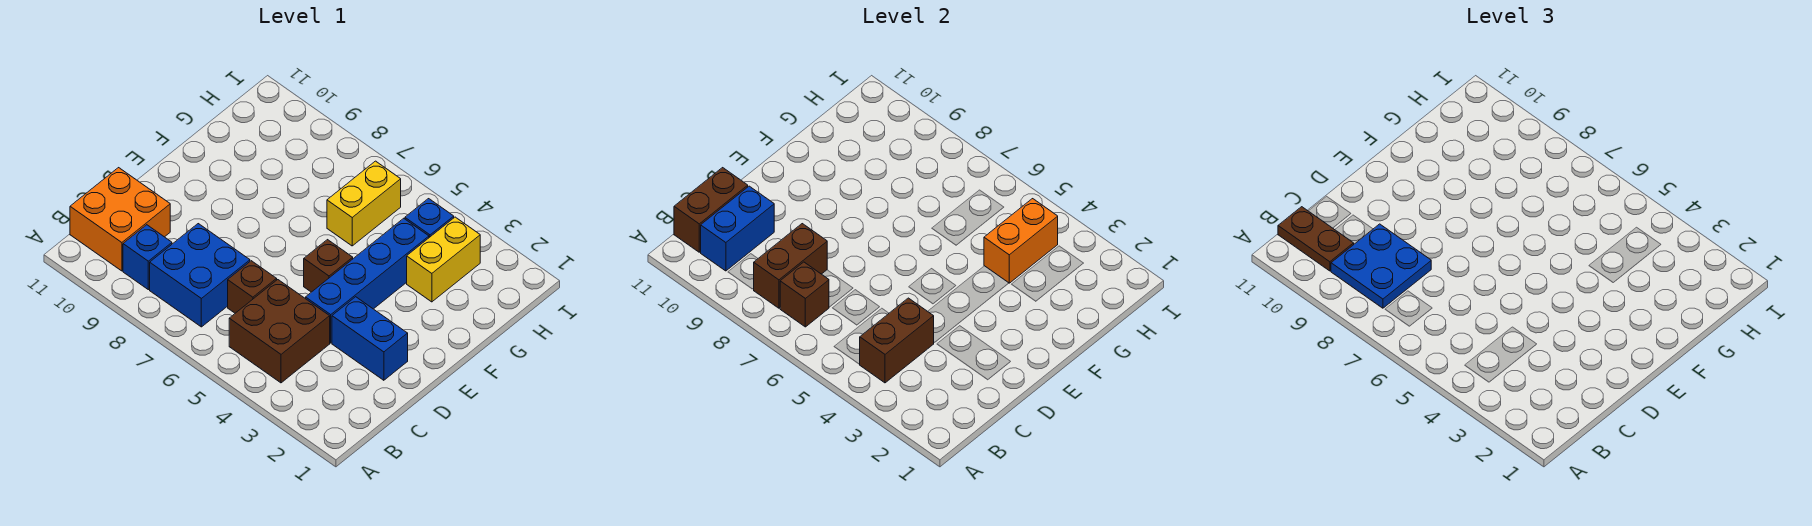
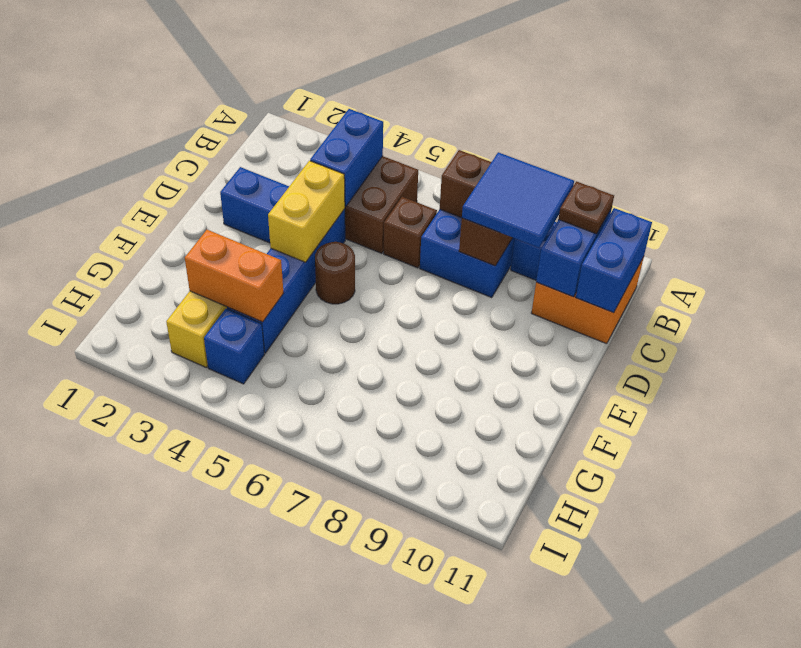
brown brick B4:C4 level 2 -> blue brick B4:C4 level 2
blue plate B8:C9 level 3 -> blue tile B8:C9 level 3
brown plate B10:B11 level 3 -> brown plate B10 level 3
brown brick B11:C11 level 2 -> blue brick B11:C11 level 2
brown brick E5 level 1 -> brown round brick E5 level 1
orange brick G4:H4 level 2 -> orange brick G3:G4 level 2
yellow brick G6:H6 level 1 -> yellow brick D4:E4 level 2

